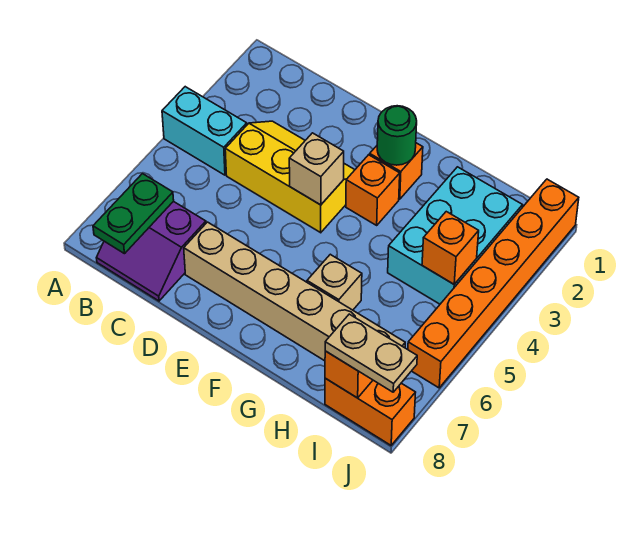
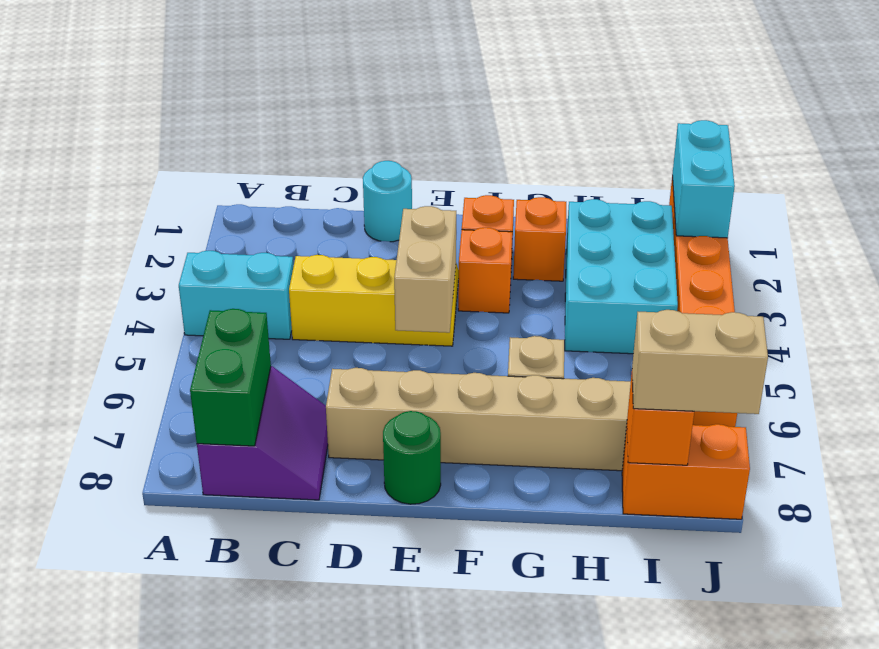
purple slope B7:C8 level 1 top 7 -> purple slope B7:C8 level 1 top B
green plate B7:B8 level 2 -> green brick B7:B8 level 2
none -> cyan round brick D1 level 1
tan brick E4 level 2 -> tan brick E4:E5 level 2
green round brick F2 level 2 -> green round brick E8 level 1
orange brick I4 level 2 -> orange brick G2 level 1
tan plate I8:J8 level 3 -> tan brick I8:J8 level 3
none -> cyan brick J1:J2 level 2

